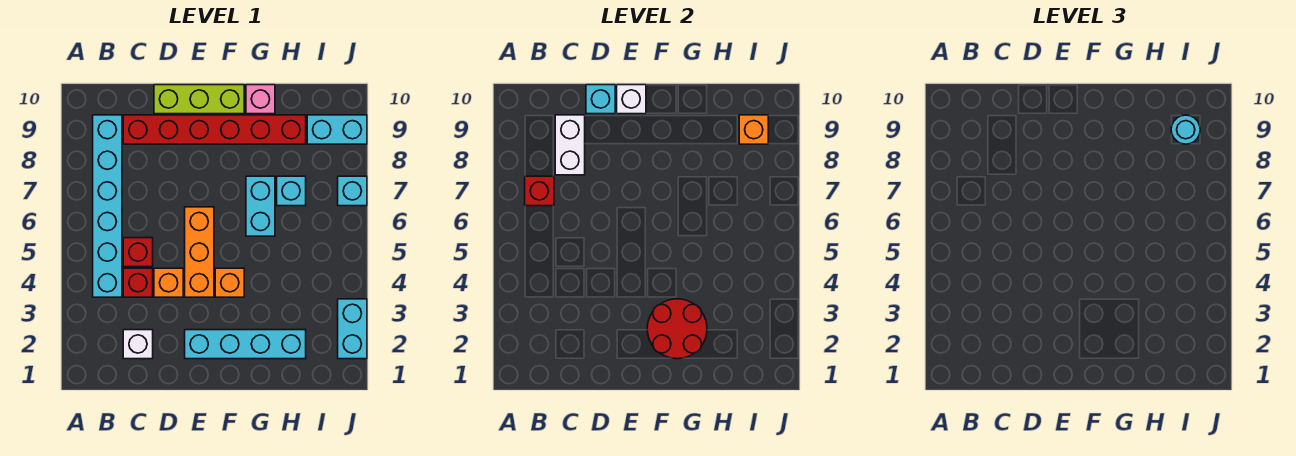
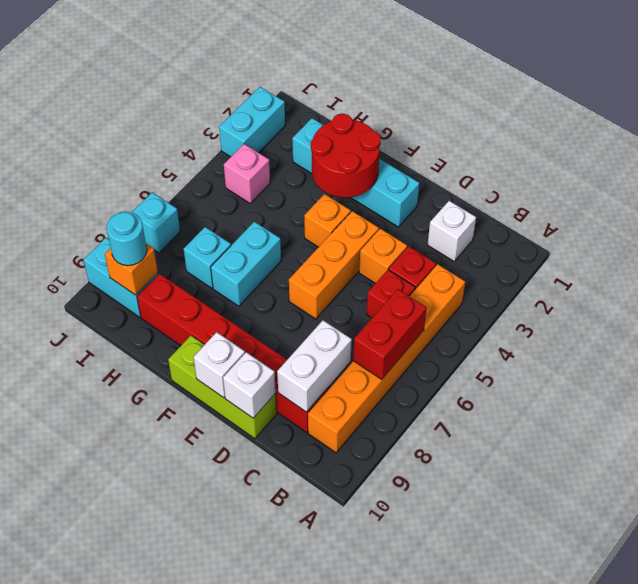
cyan brick B4:B9 level 1 -> orange brick B4:B9 level 1
red brick B7 level 2 -> red brick B6:B7 level 2
cyan brick D10 level 2 -> white brick D10 level 2
pink brick G10 level 1 -> pink brick I4 level 1

